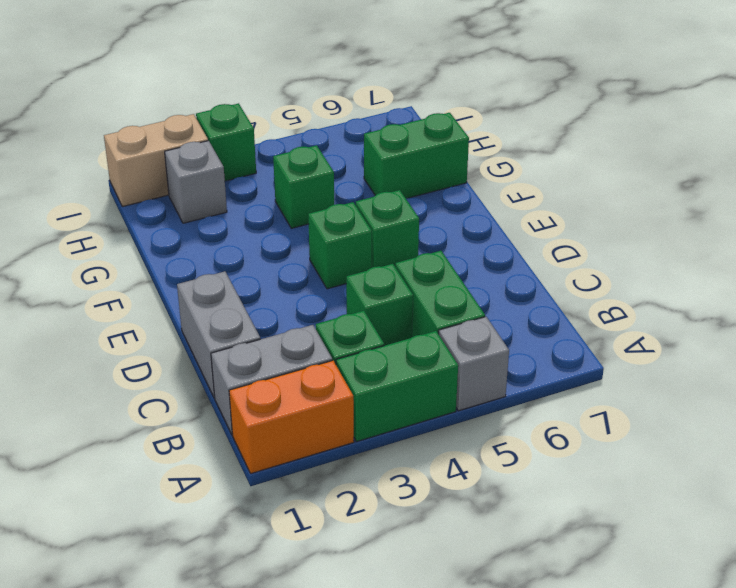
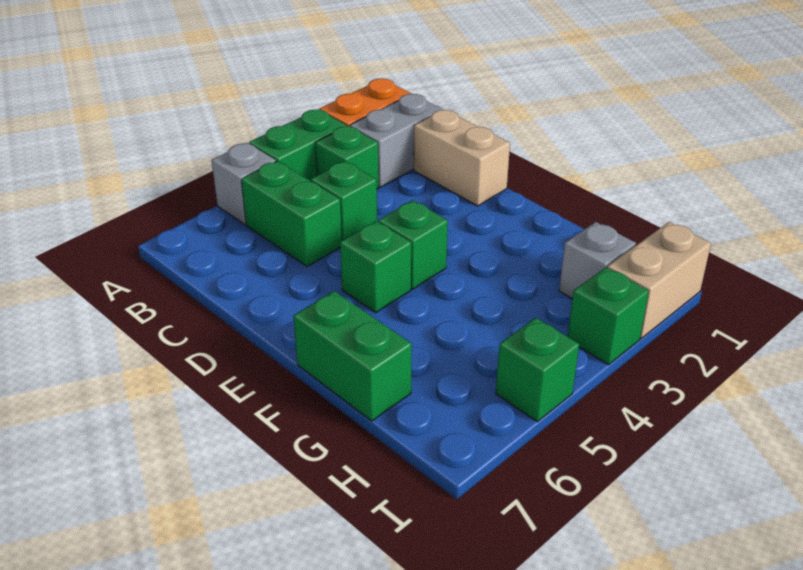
grey brick C1:D1 level 1 -> tan brick C1:D1 level 1
green brick G4 level 1 -> green brick I5 level 1
green brick G6:G7 level 1 -> green brick F7:G7 level 1

